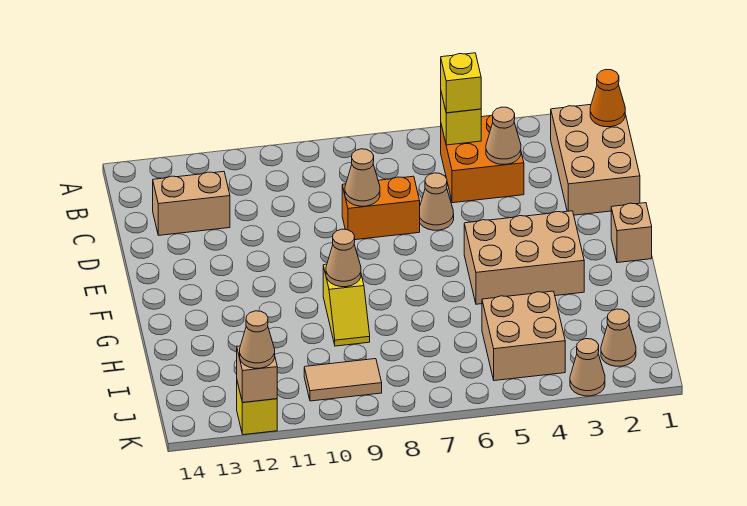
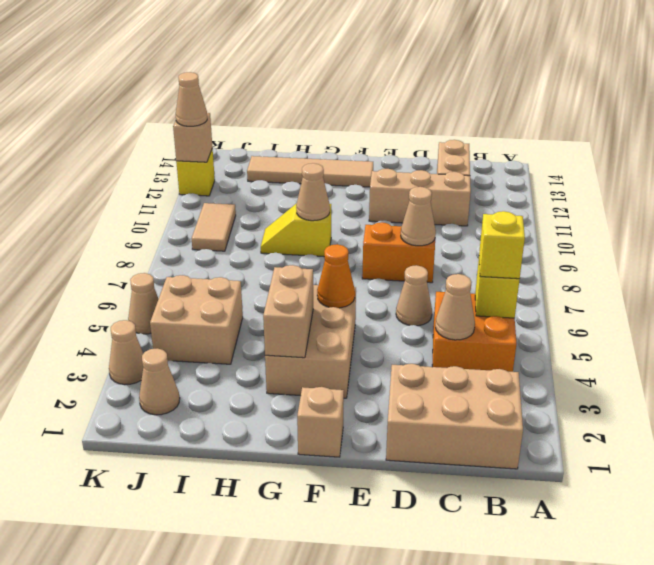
orange cone B1 level 2 -> orange cone F5 level 2
none -> tan brick C11:E11 level 1
orange brick D7:D8 level 1 -> orange brick D8:E8 level 1
none -> tan tile F13:I13 level 1
none -> tan brick G3:G4 level 2
none -> tan cone K5 level 1

